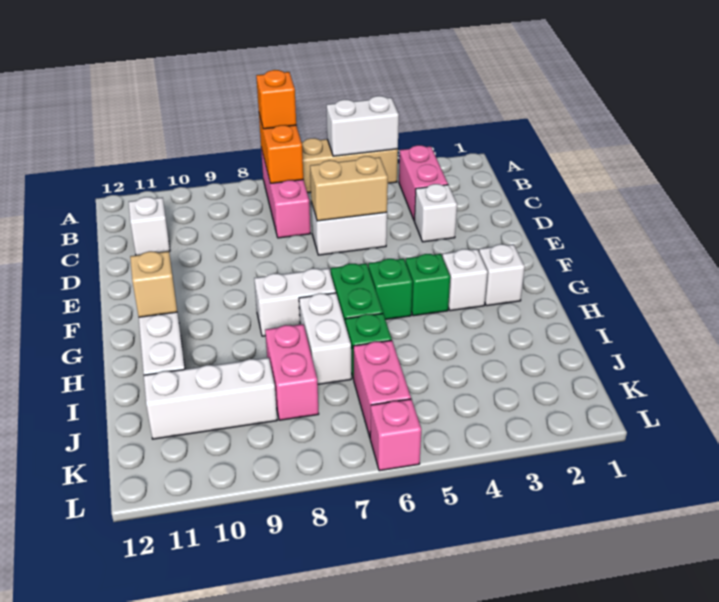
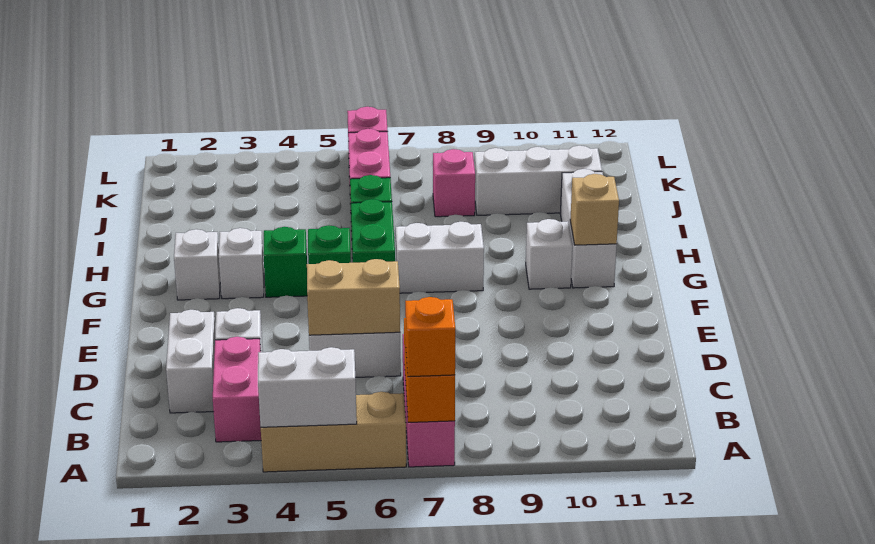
white brick C11 level 1 -> white brick G10 level 1
white brick H7:I7 level 1 -> white brick C2:D2 level 1
pink brick I8:J8 level 1 -> pink brick J8 level 1

